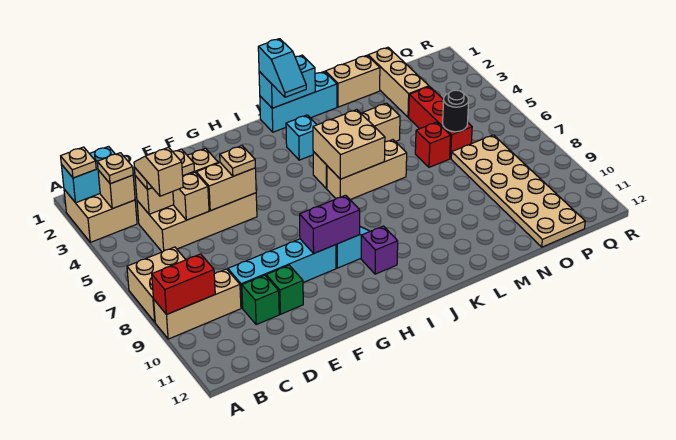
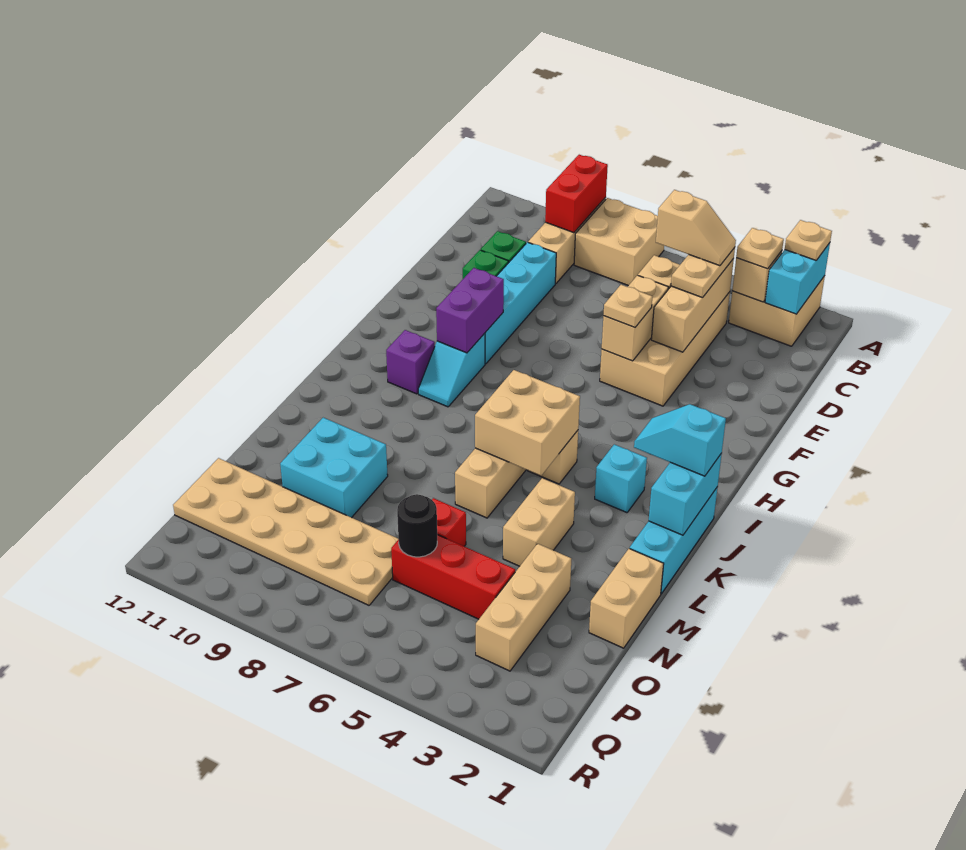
none -> cyan brick M9:N10 level 1
tan brick O1:O3 level 1 -> tan brick N3:P3 level 1

